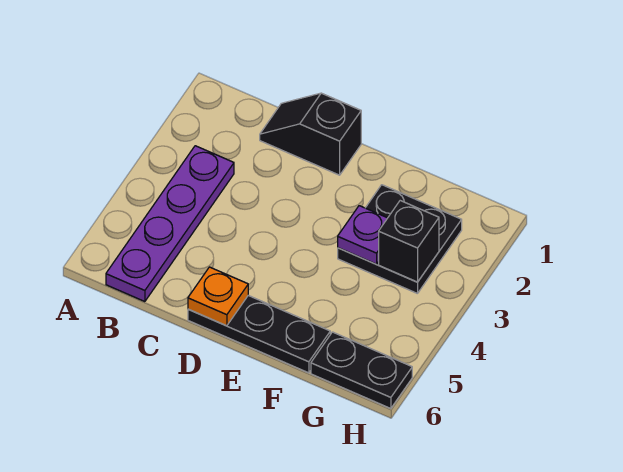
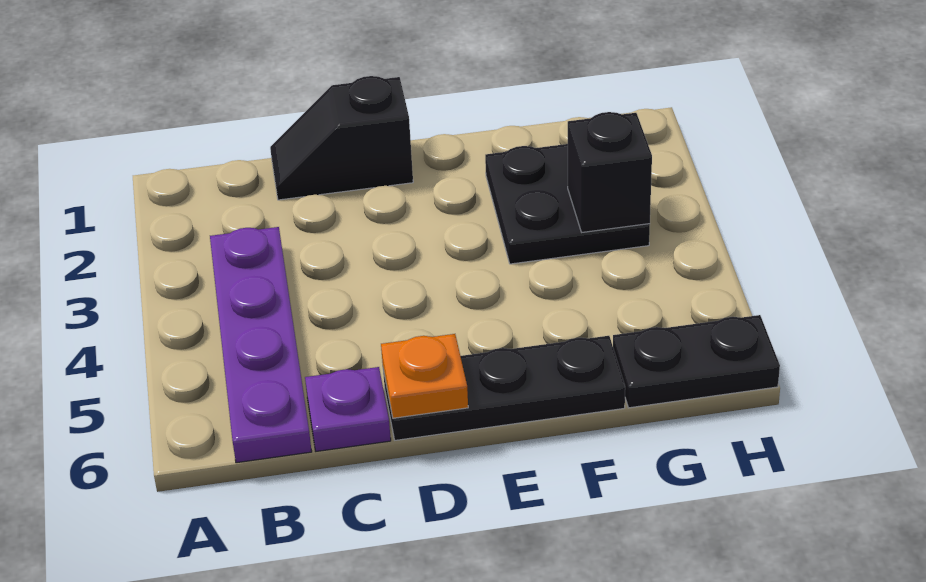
purple plate F3 level 2 -> purple plate C6 level 1

